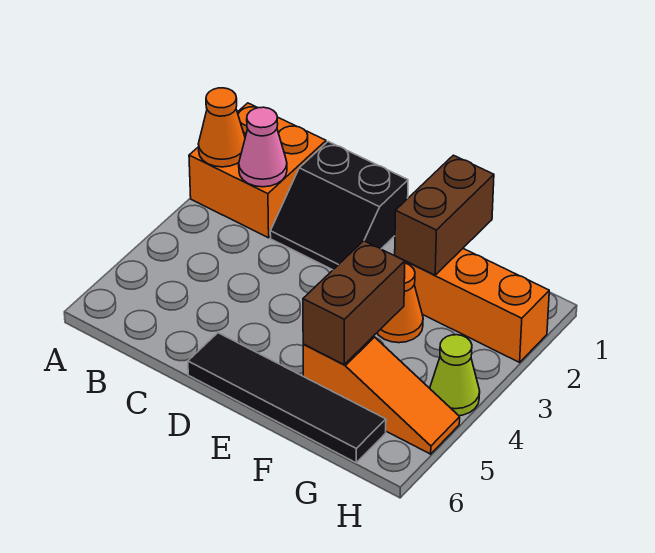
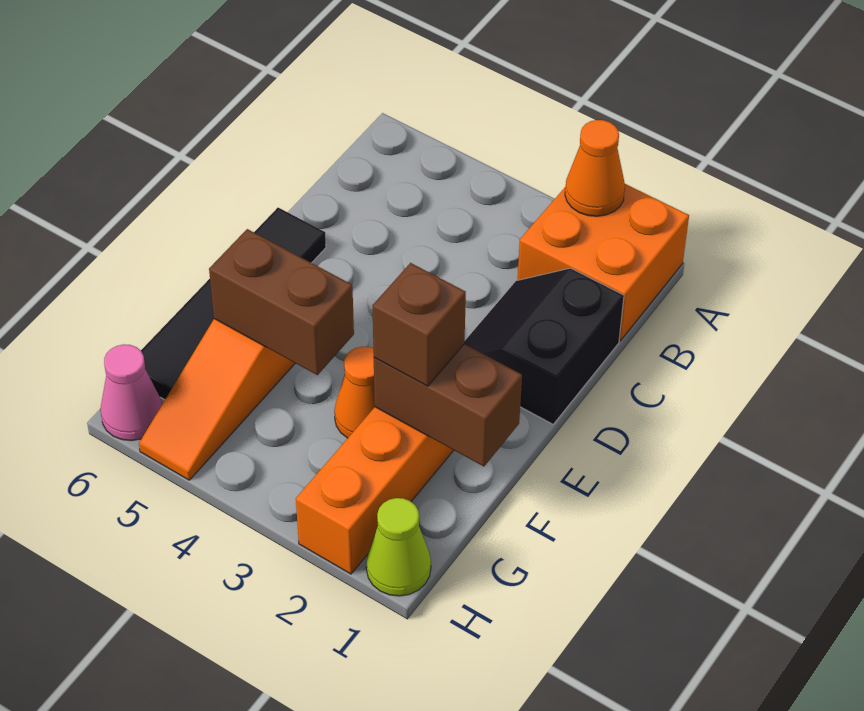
pink cone B2 level 2 -> pink cone H6 level 1
none -> brown brick F2 level 3
lime cone H4 level 1 -> lime cone H1 level 1

